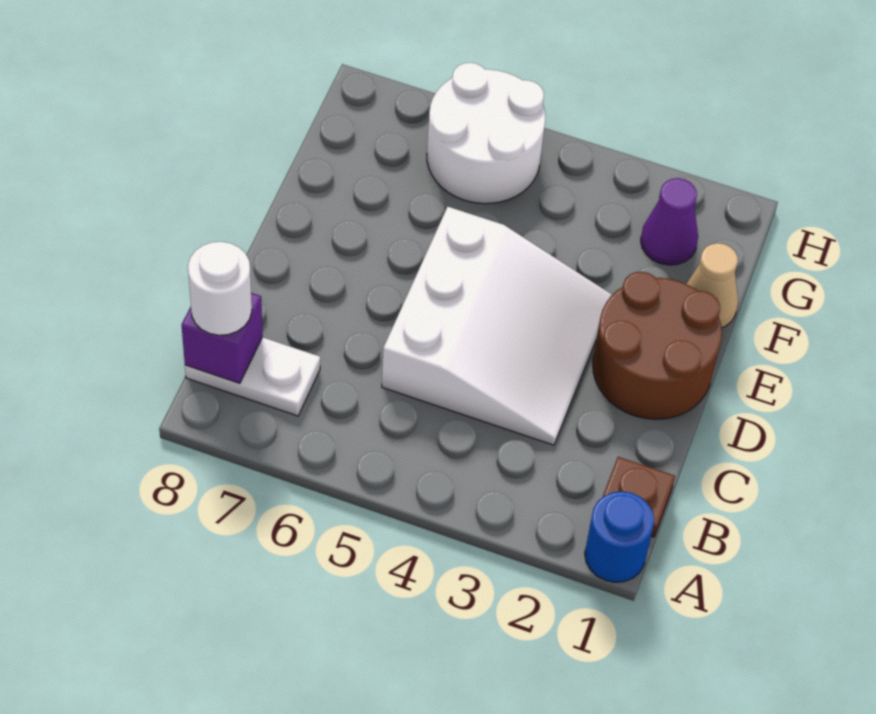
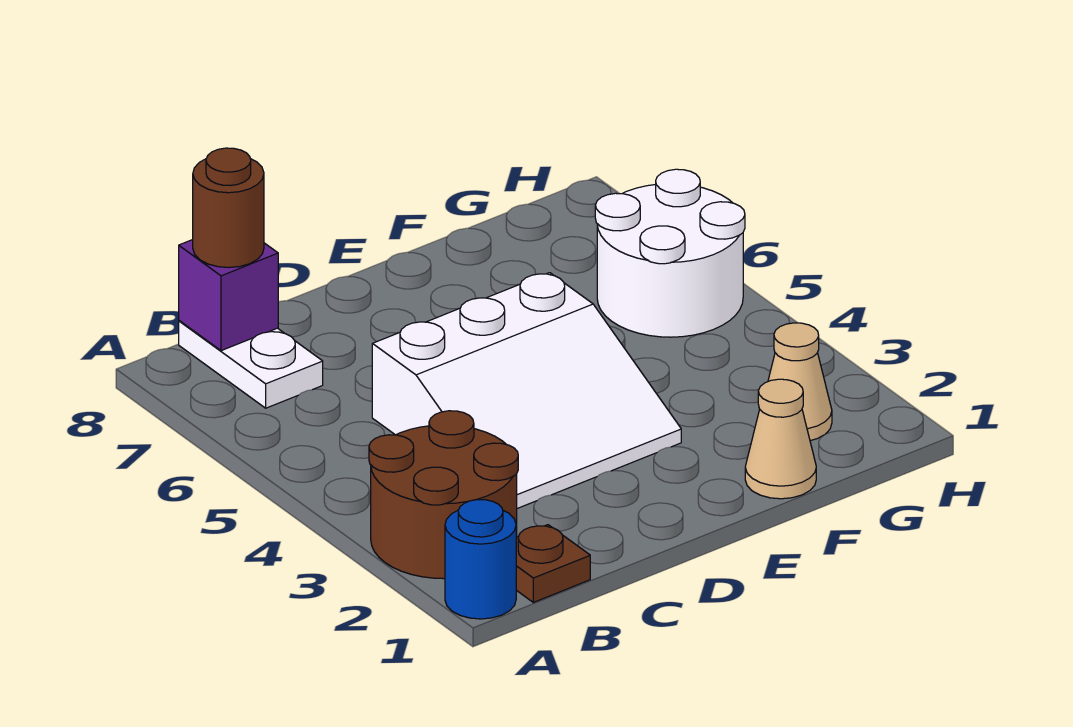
white round brick B8 level 3 -> brown round brick B8 level 3
brown round brick D1:E2 level 1 -> brown round brick A2:B3 level 1
purple cone G2 level 1 -> tan cone G2 level 1

